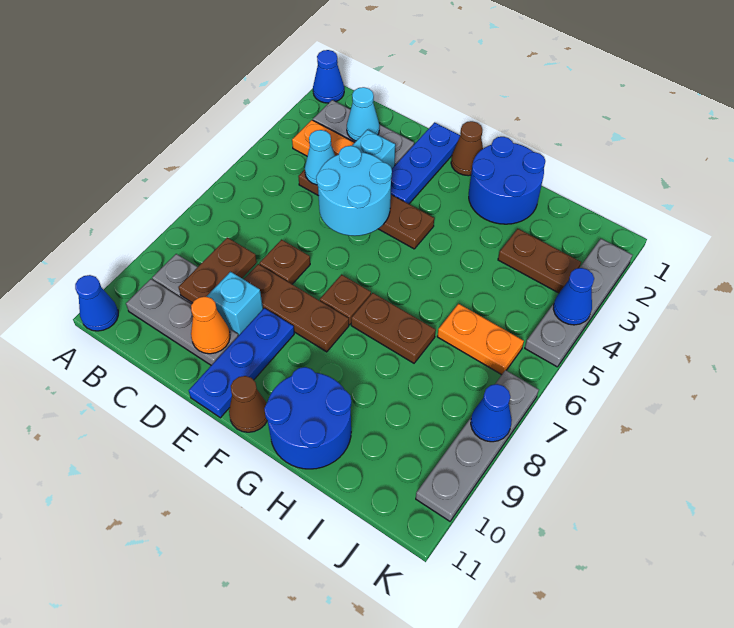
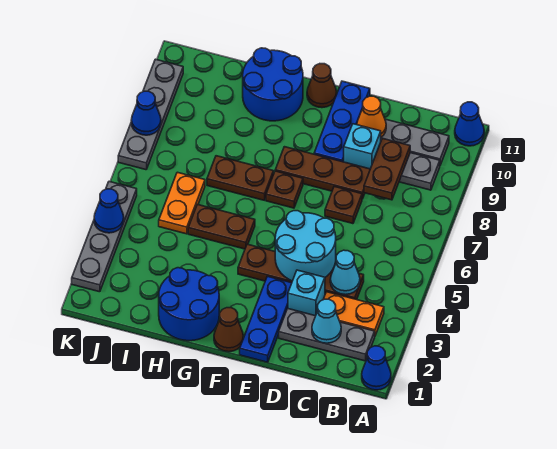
brown plate I3:J3 level 1 -> brown plate G5:H5 level 1
orange plate I6:J6 level 1 -> orange plate I5:I6 level 1

